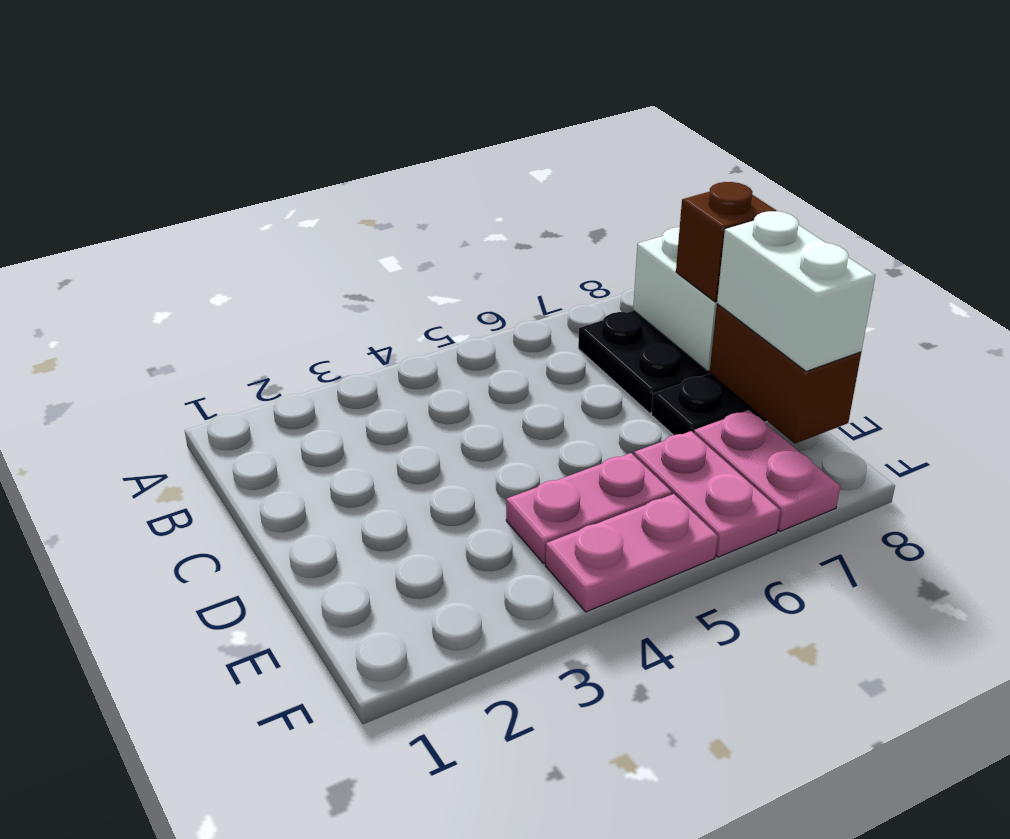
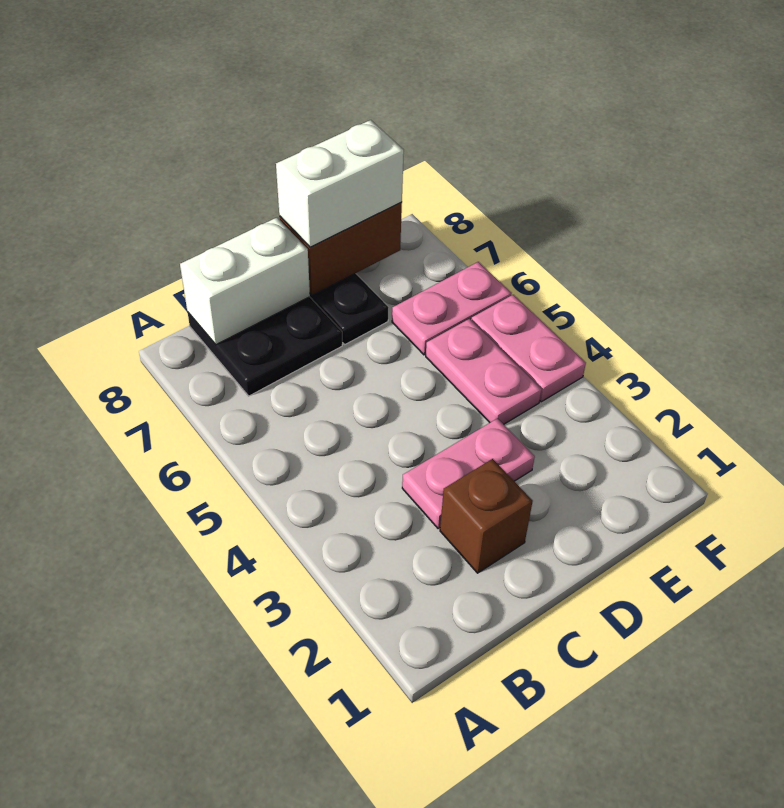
brown brick C8 level 3 -> brown brick C2 level 1
pink plate E7:F7 level 1 -> pink plate C3:D3 level 1

